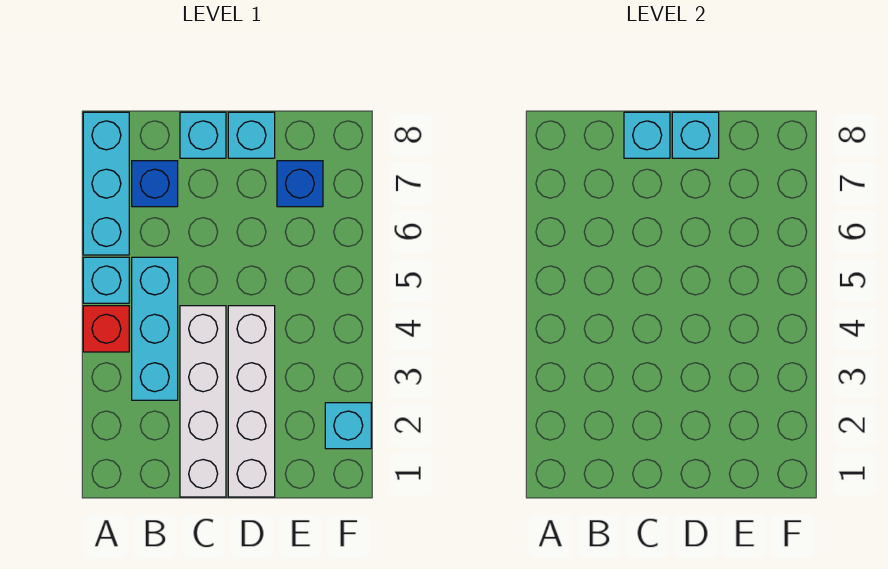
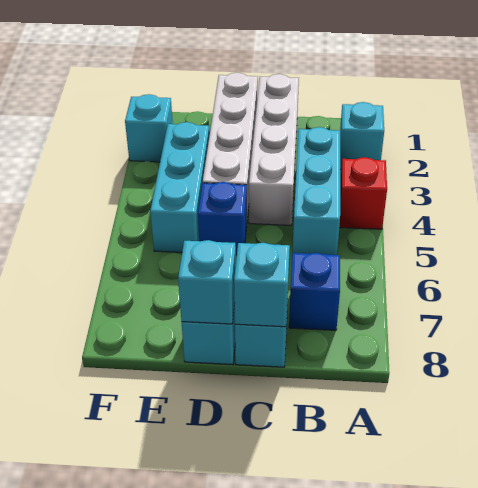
cyan brick A5 level 1 -> cyan brick A2 level 1
cyan brick A6:A8 level 1 -> cyan brick E3:E5 level 1
blue brick E7 level 1 -> blue brick D5 level 1

